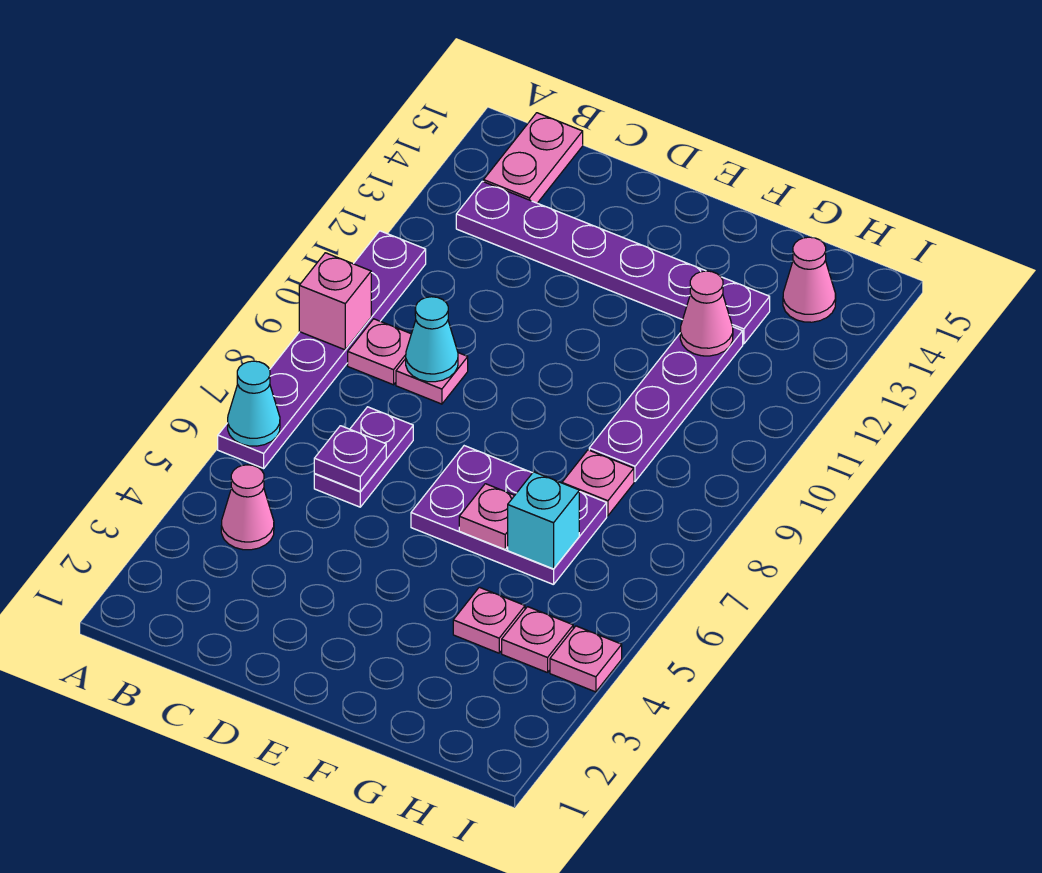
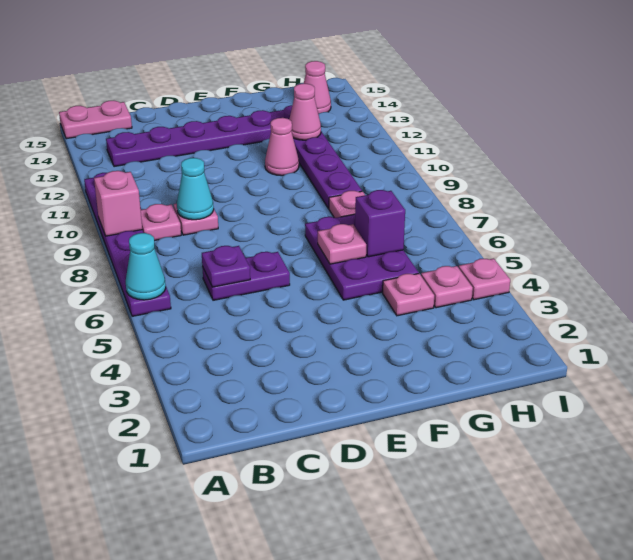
pink cone B4 level 1 -> pink cone F11 level 1
pink plate B14:B15 level 1 -> pink plate A15:B15 level 1
purple plate C6:C7 level 1 -> purple plate C6:D6 level 1
purple plate E6:G7 level 1 -> purple plate F5:G7 level 1
cyan brick G6 level 2 -> purple brick G6 level 2

